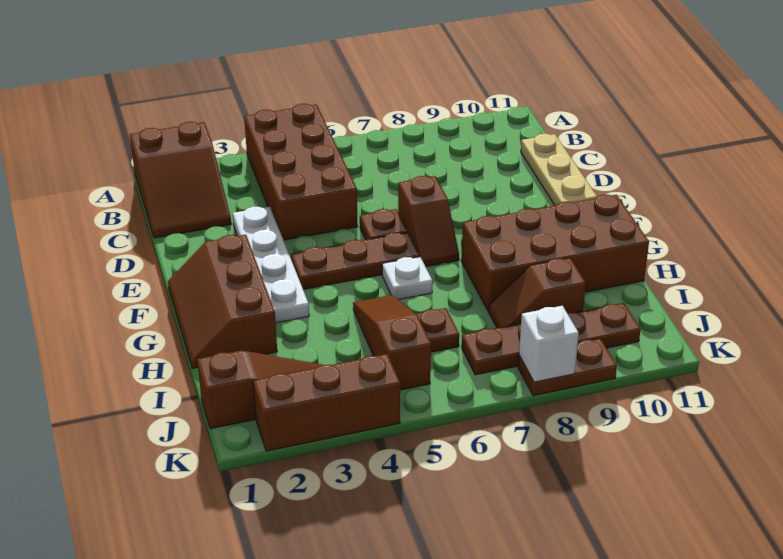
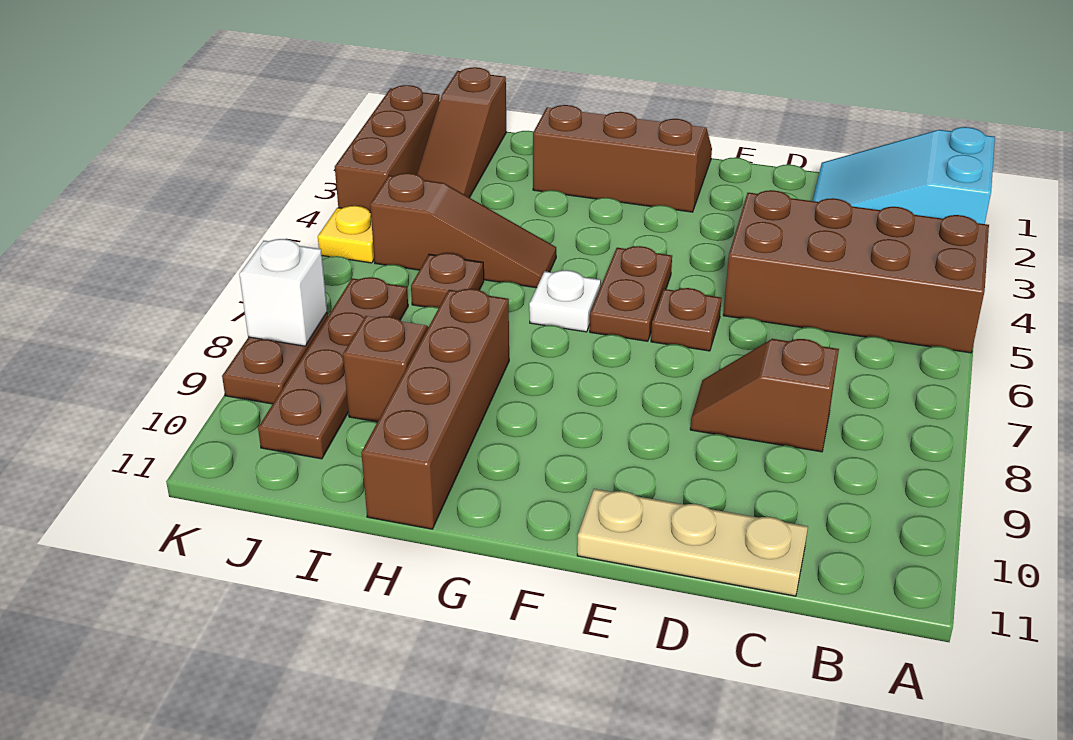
brown slope A1:C2 level 1 top A -> cyan slope A1:C2 level 1 top A
white plate D3:G3 level 1 -> none
brown slope E7:F7 level 1 top E -> brown slope C8:D8 level 1 top C
brown plate F4:F6 level 1 -> brown plate F5:F6 level 1
brown brick G8:H11 level 1 -> brown brick H8:H11 level 1
none -> yellow plate K5 level 1

